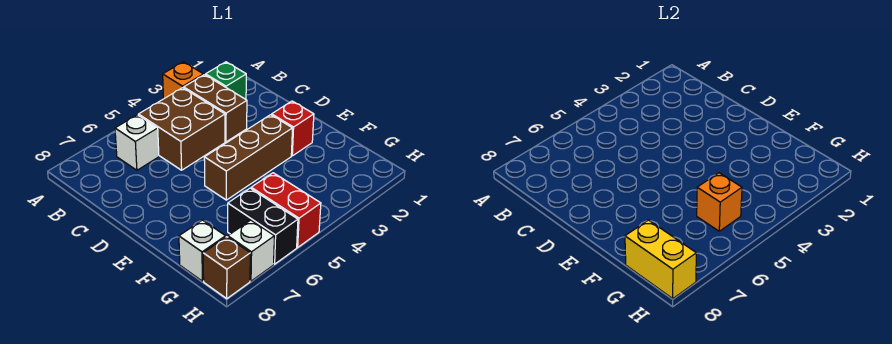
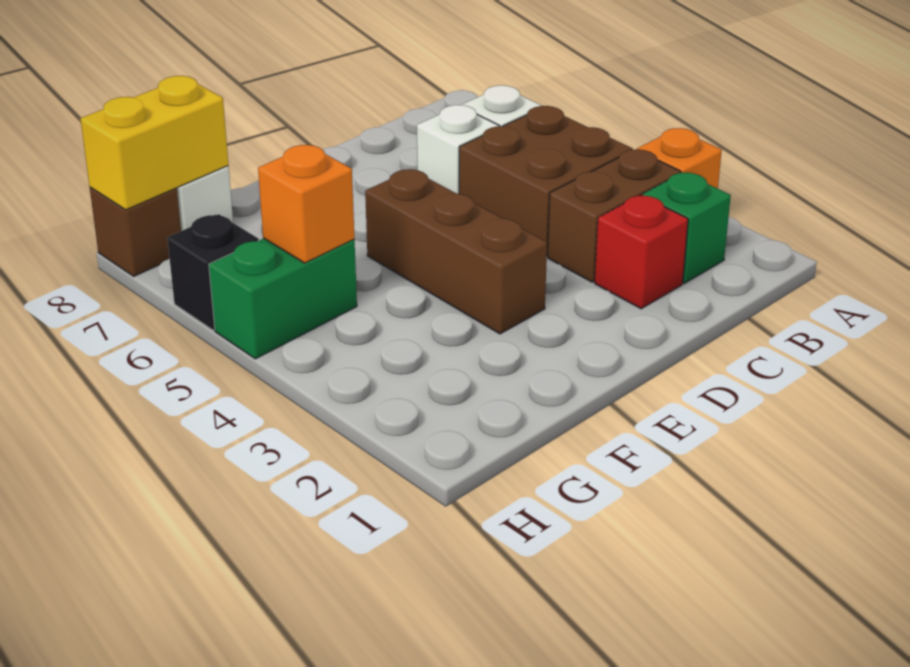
red brick E2 level 1 -> red brick C2 level 1
red brick G5:H5 level 1 -> green brick G5:H5 level 1
black brick G6:H6 level 1 -> black brick H6 level 1
white brick H7 level 1 -> white brick C6 level 1

